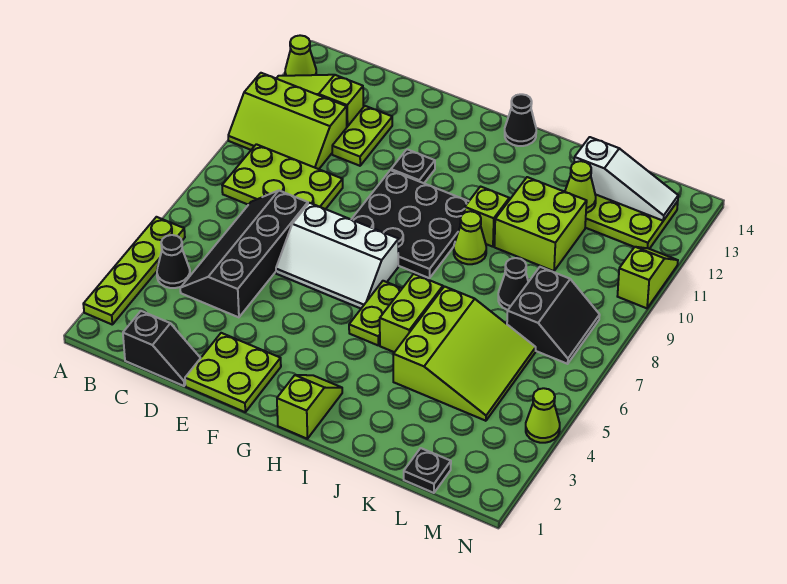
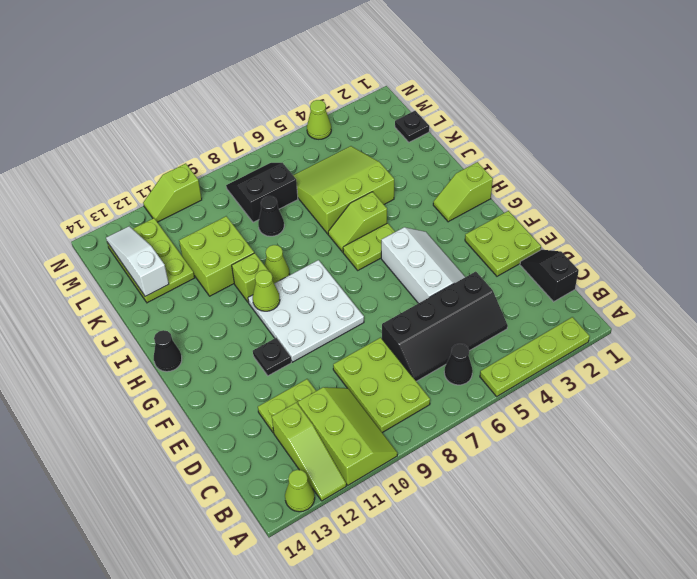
black cone B4 level 1 -> black cone B6 level 1
white slope E6:G7 level 1 top 7 -> white slope E4:G5 level 1 top 5
black plate F8:H10 level 1 -> white plate F8:H10 level 1
lime brick I5:I6 level 1 -> lime slope I5:I6 level 1 top 5
lime cone K12 level 2 -> lime cone H10 level 2

